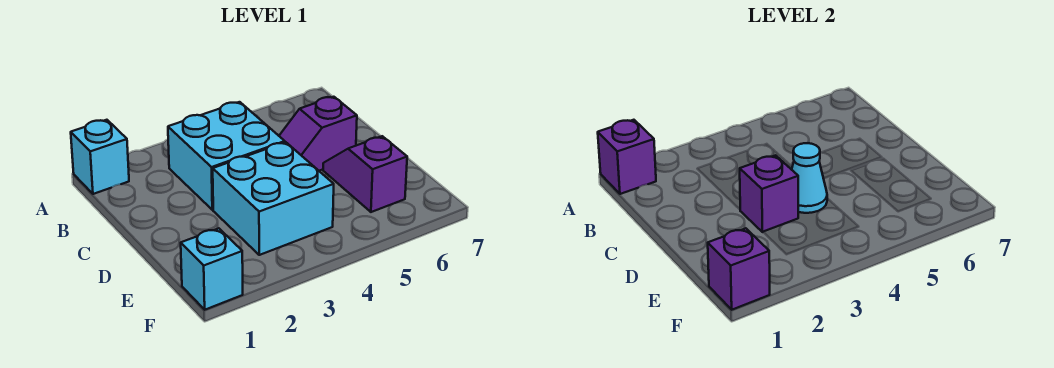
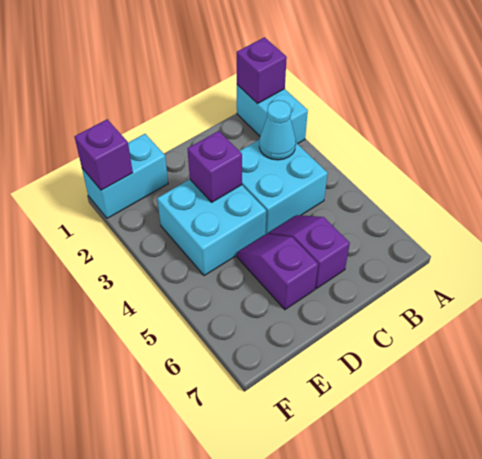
cyan brick A1 level 1 -> cyan brick A1:A2 level 1
cyan cone D4 level 2 -> cyan cone B3 level 2
purple slope D6:E6 level 1 top E -> purple slope D5:D6 level 1 top 6
cyan brick F1 level 1 -> cyan brick E1:F1 level 1

